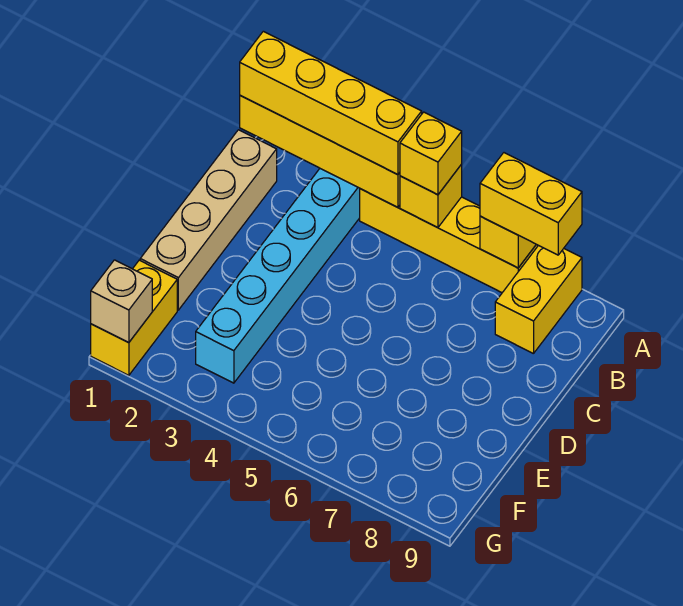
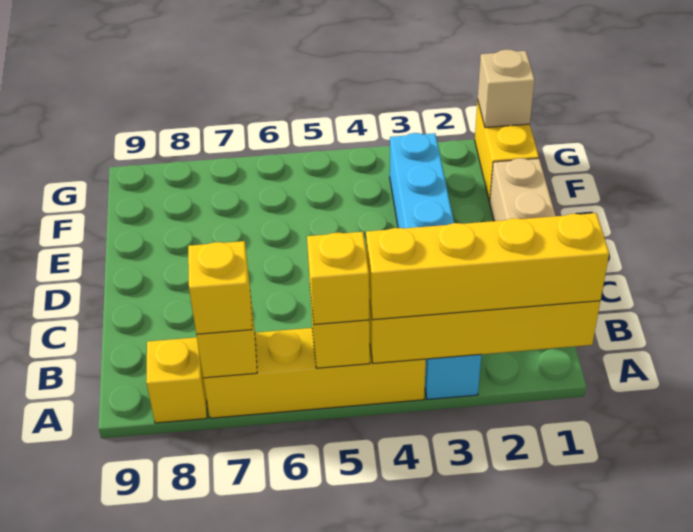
yellow brick A7:A8 level 3 -> yellow brick A7 level 3
yellow brick A8:B8 level 1 -> yellow brick A8 level 1

